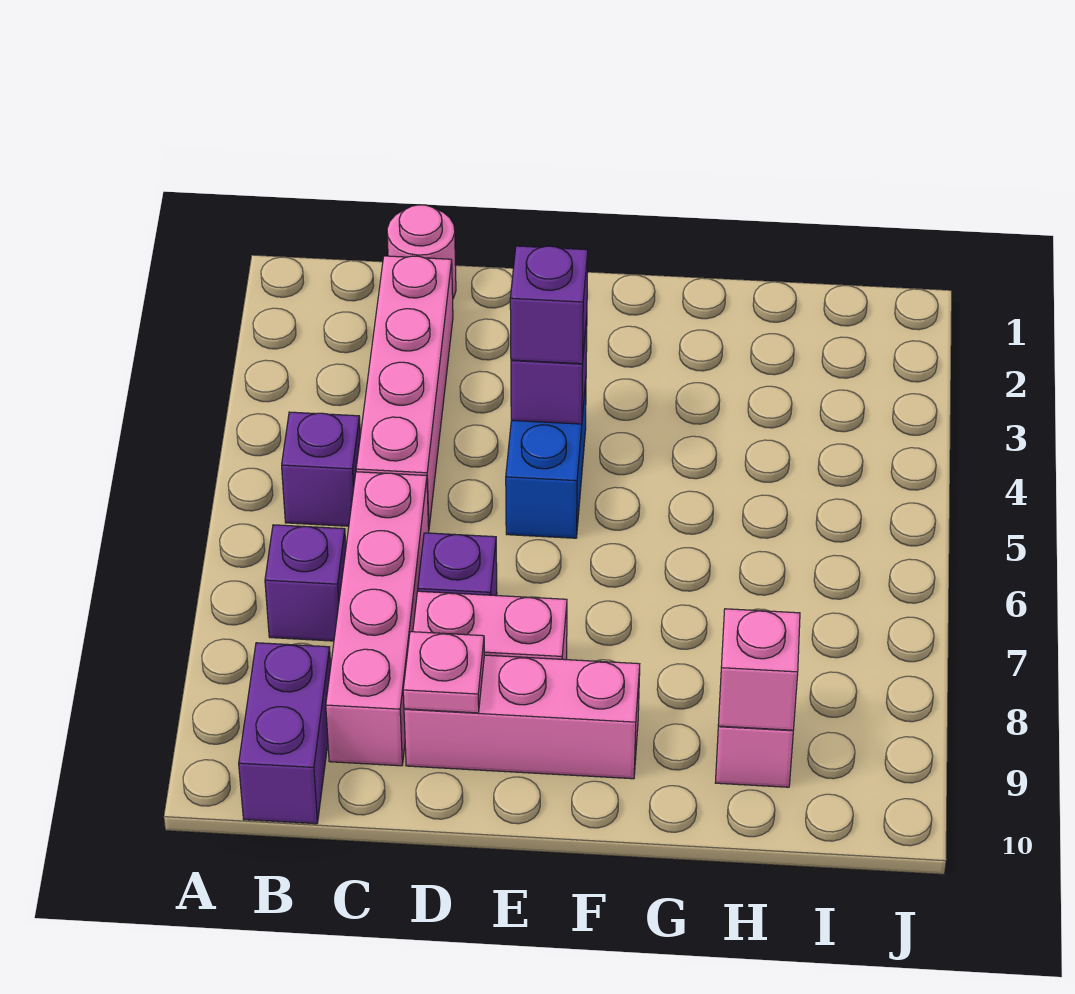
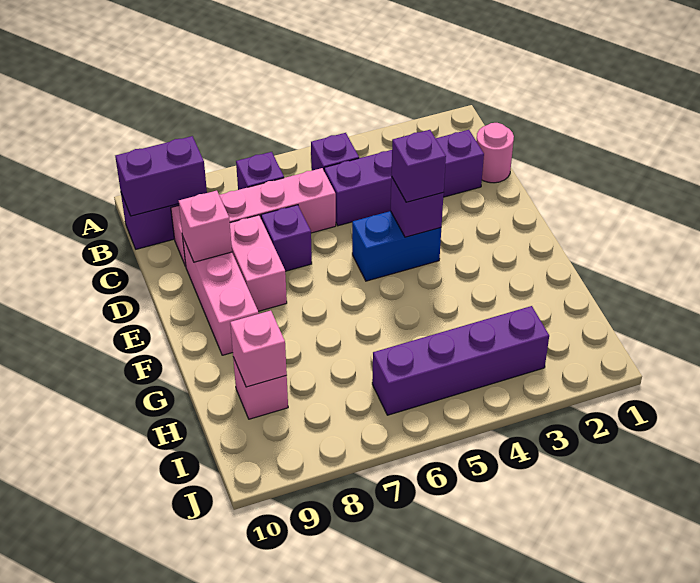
none -> purple brick B9:B10 level 2
pink brick C2:C5 level 1 -> purple brick C2:C5 level 1
pink plate D9 level 2 -> pink brick D9 level 2
none -> purple brick I3:I6 level 1

